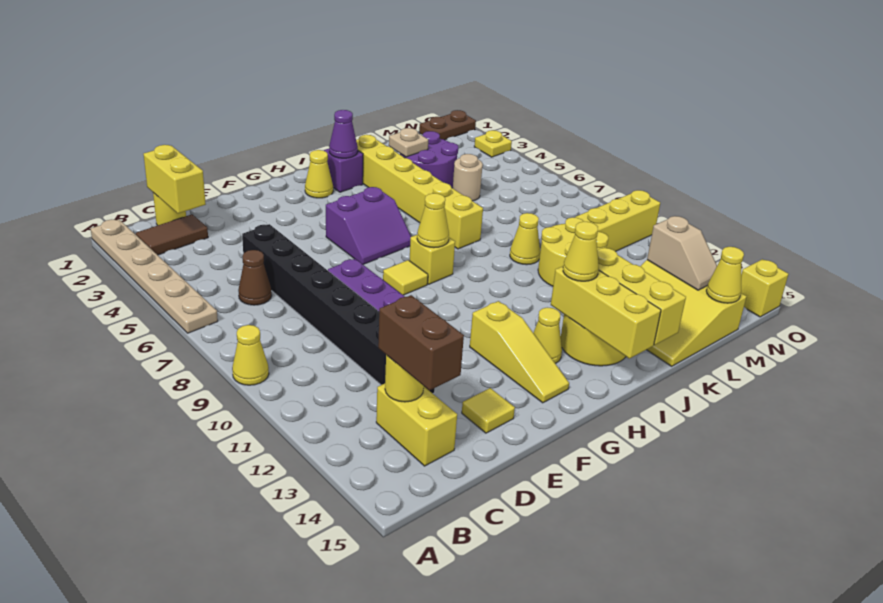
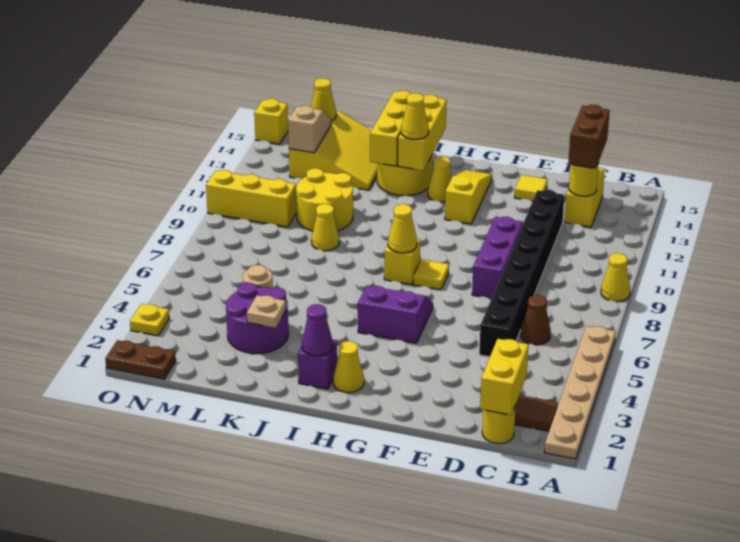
yellow brick J2:J7 level 1 -> none

